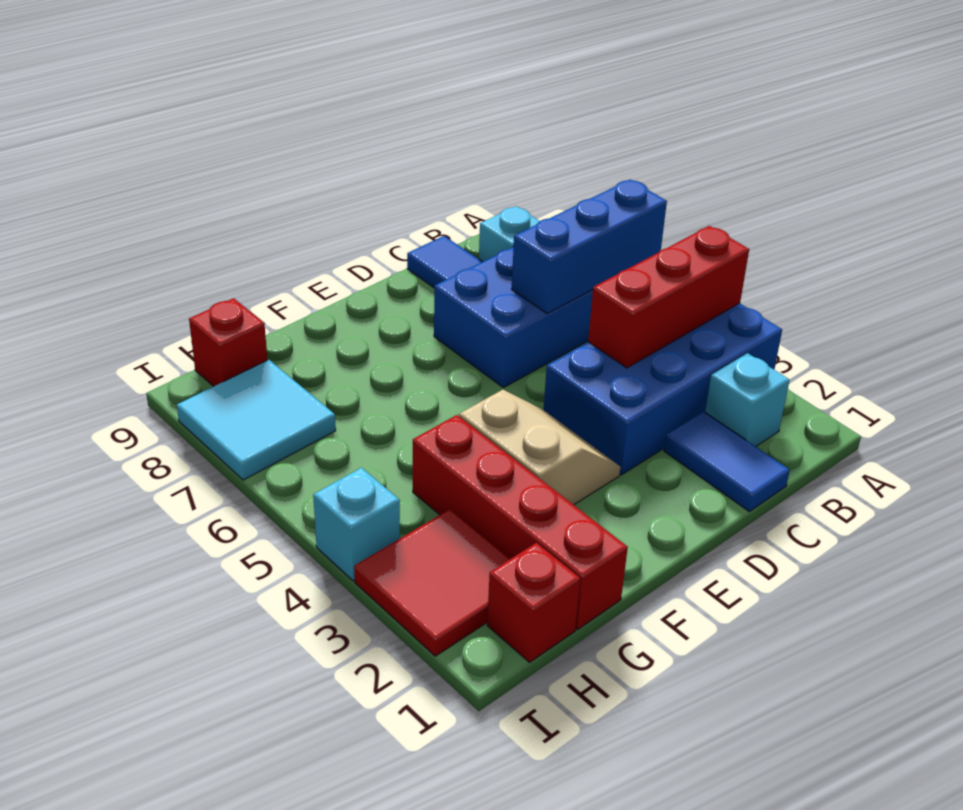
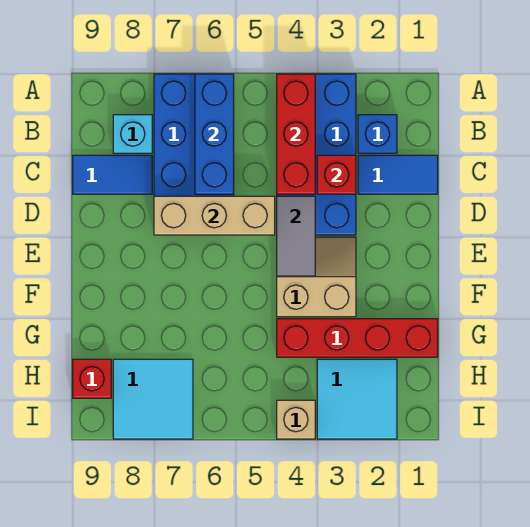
cyan brick B2 level 1 -> blue brick B2 level 1
none -> grey tile D4:E4 level 2
none -> tan brick D5:D7 level 2
red brick H1 level 1 -> red brick C3 level 2
red tile H2:I3 level 1 -> cyan tile H2:I3 level 1
cyan brick I4 level 1 -> tan brick I4 level 1

